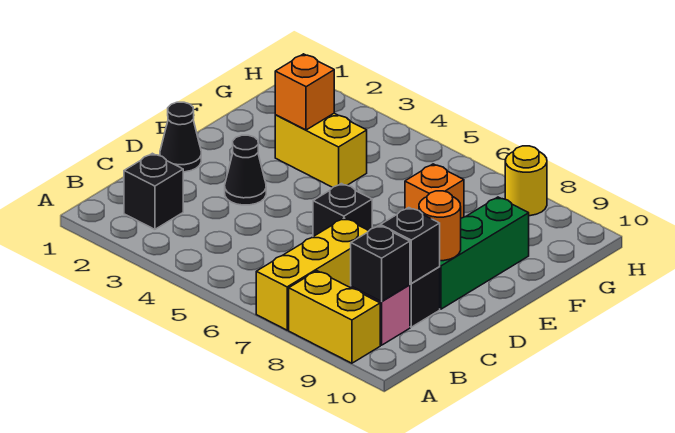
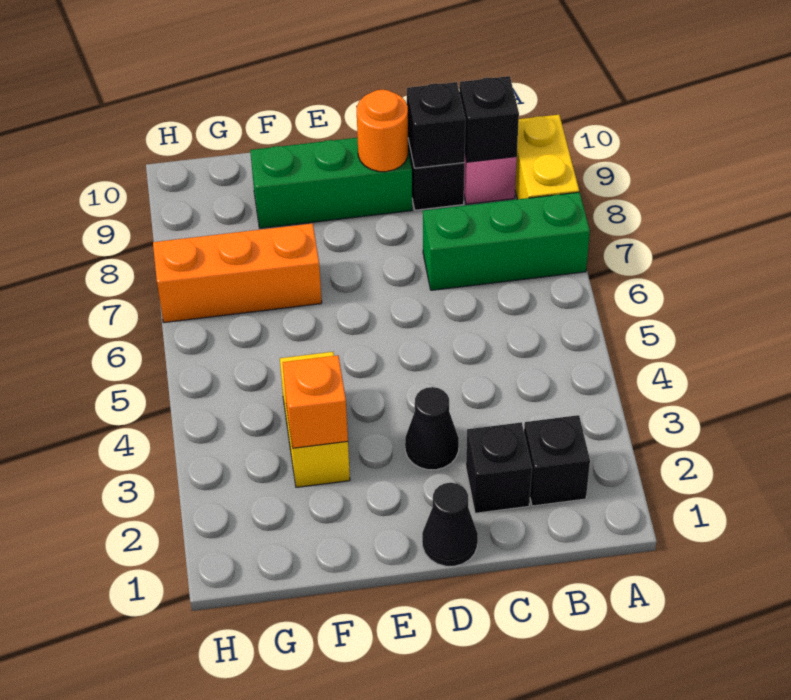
yellow brick A7:C7 level 1 -> green brick A7:C7 level 1
black brick D6 level 1 -> black brick C2 level 1
orange brick F7 level 1 -> orange brick F7:H7 level 1
yellow round brick H8 level 1 -> none

